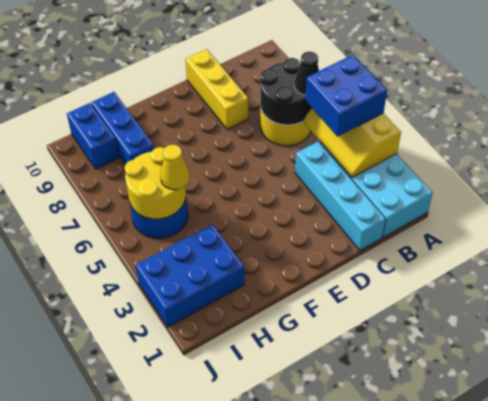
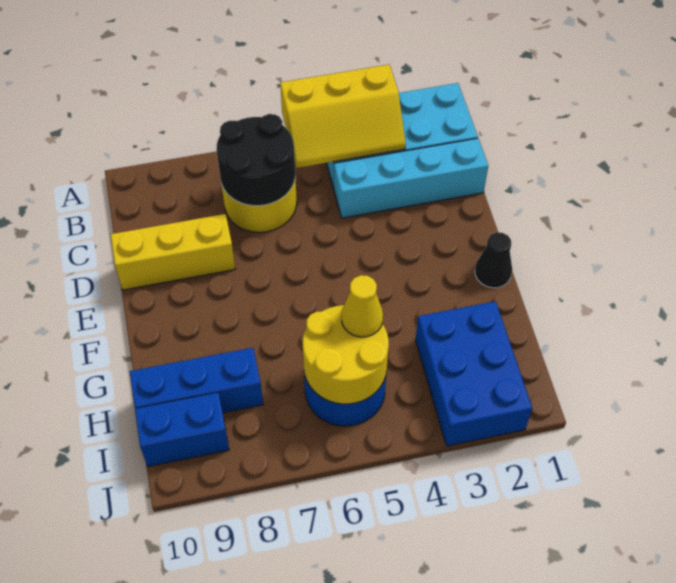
blue brick A4:B5 level 3 -> none
black cone B6 level 3 -> black cone F1 level 1

